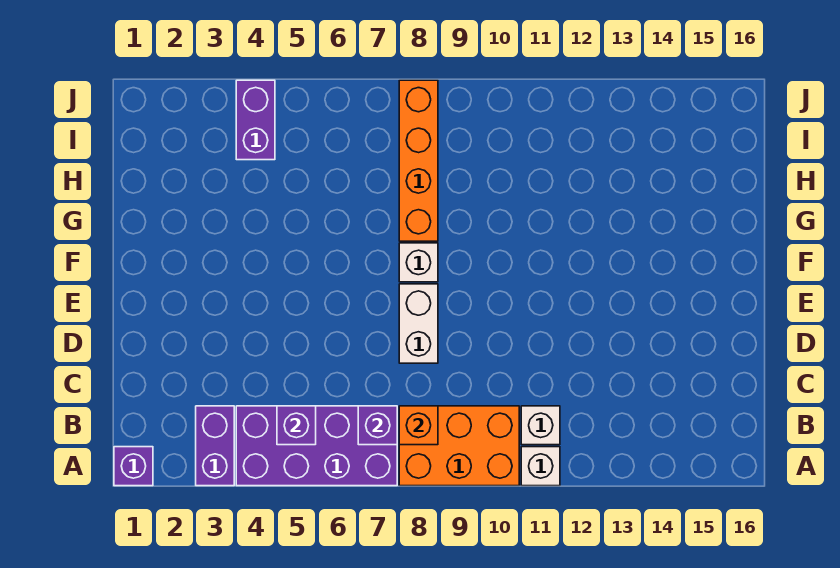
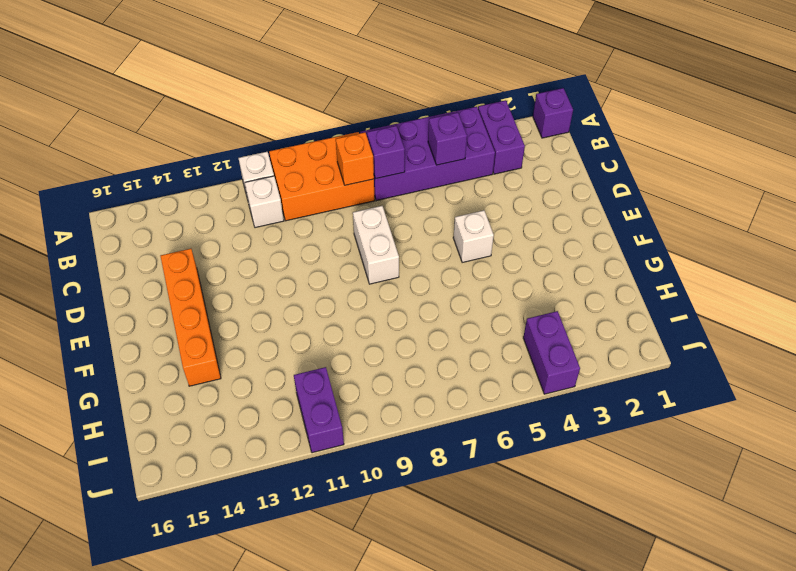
white brick F8 level 1 -> white brick E5 level 1
orange brick G8:J8 level 1 -> orange brick D14:G14 level 1
none -> purple brick I11:J11 level 1

